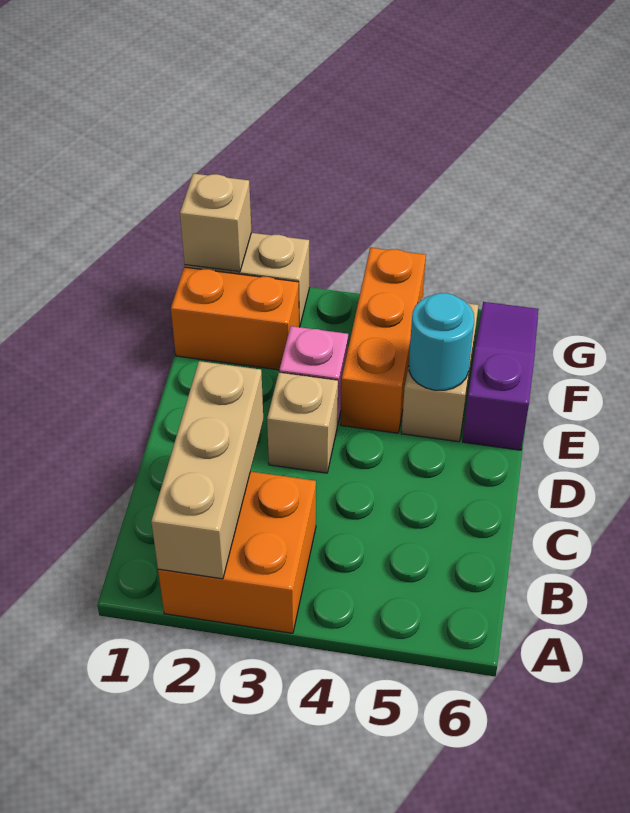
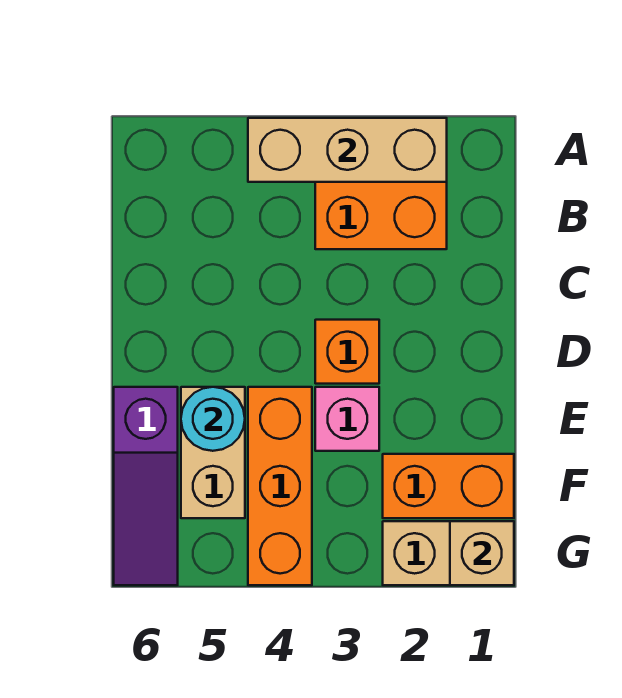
tan brick A2:C2 level 2 -> tan brick A2:A4 level 2
tan brick D3 level 1 -> orange brick D3 level 1

